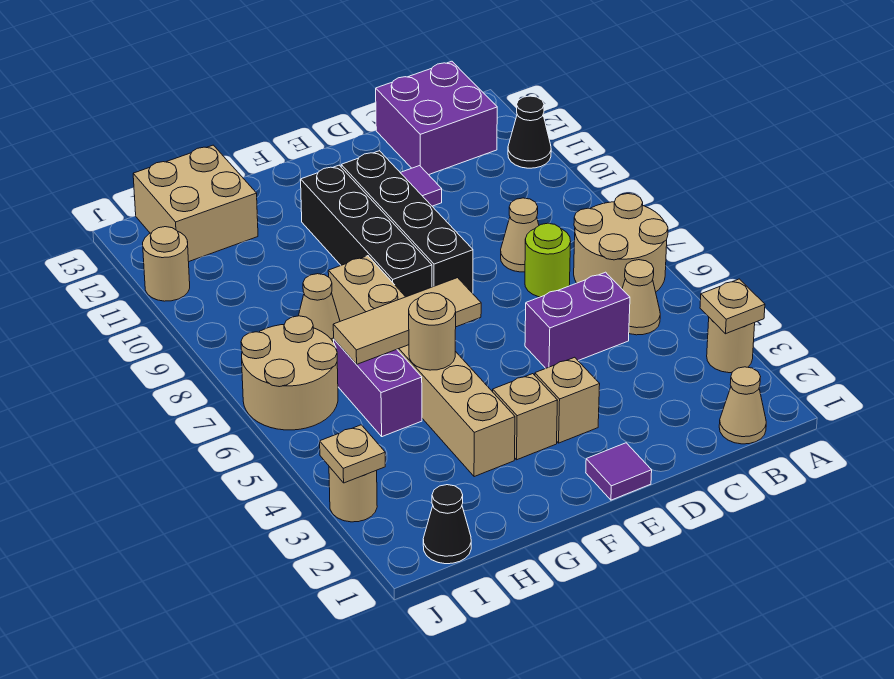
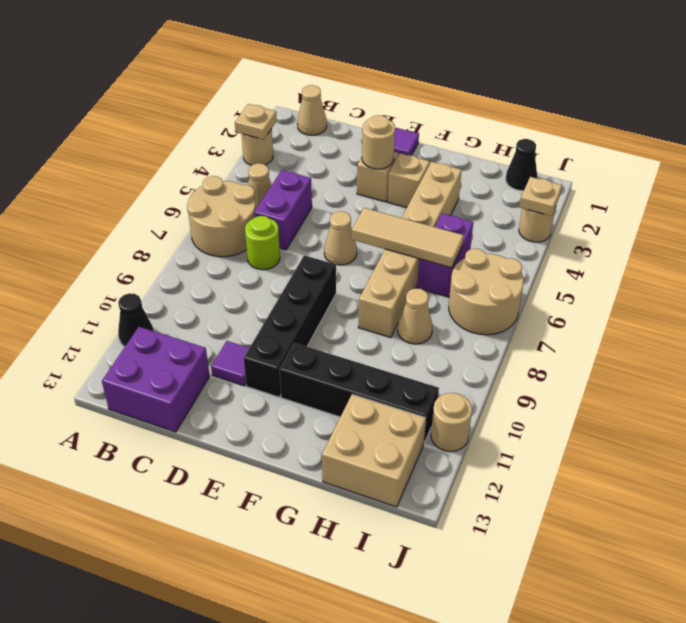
purple brick C5:D5 level 1 -> purple brick C5:C6 level 1
tan cone C8 level 1 -> tan cone E6 level 1
black brick F8:F11 level 1 -> black brick F11:I11 level 1
tan round brick G5 level 2 -> tan round brick E3 level 2

